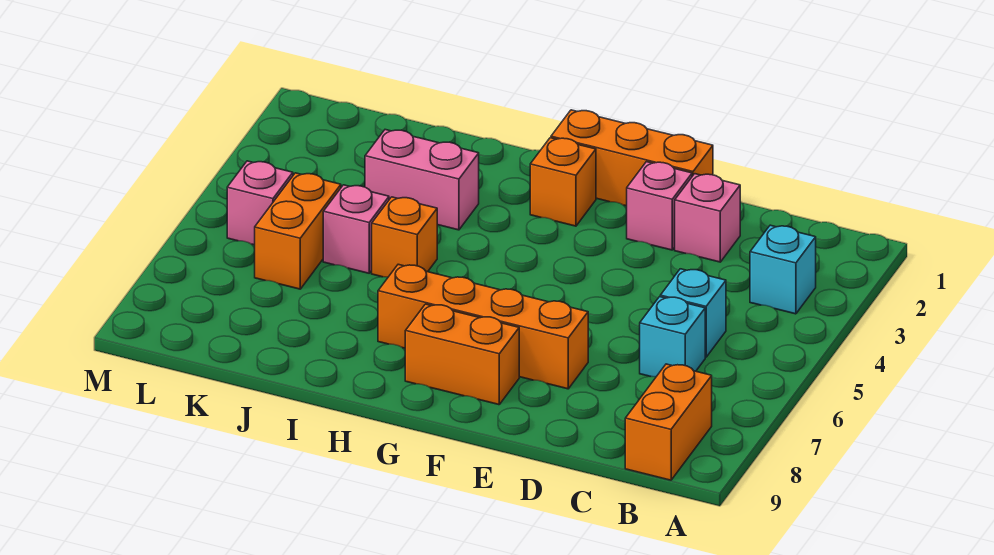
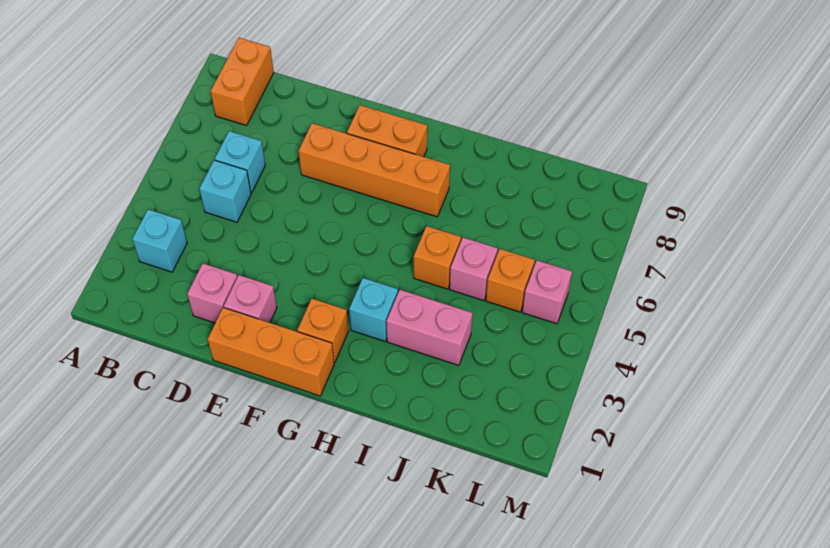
none -> cyan brick H3 level 1
orange brick K5:K6 level 1 -> orange brick K5 level 1

